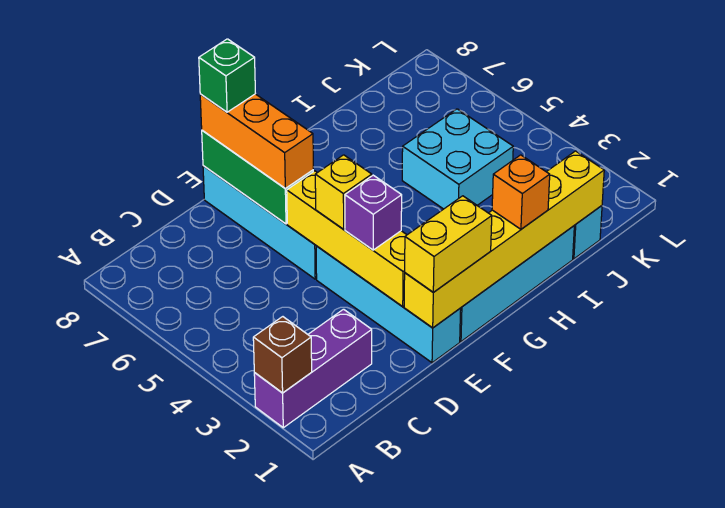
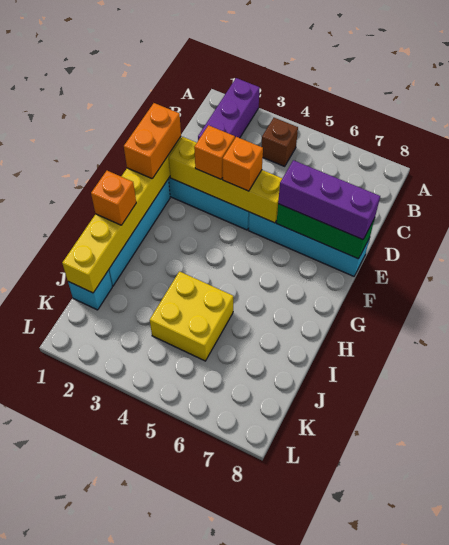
brown brick A2 level 2 -> brown brick B4 level 1
yellow brick E1:F1 level 3 -> orange brick E1:F1 level 3
purple brick E3 level 3 -> orange brick E3 level 3
yellow brick E4 level 3 -> orange brick E4 level 3
orange brick E6:E8 level 3 -> purple brick E6:E8 level 3
green brick E8 level 4 -> none
cyan brick I4:J5 level 1 -> yellow brick I4:J5 level 1

